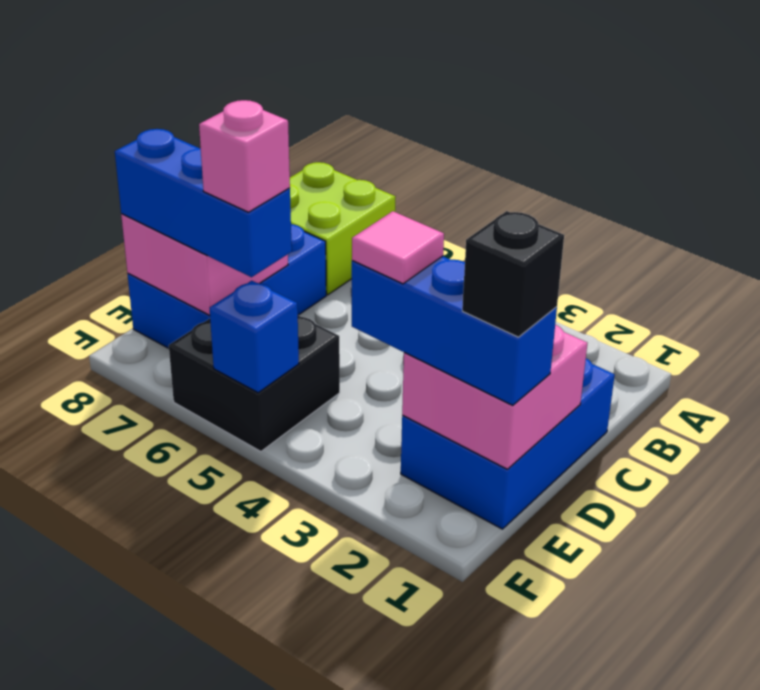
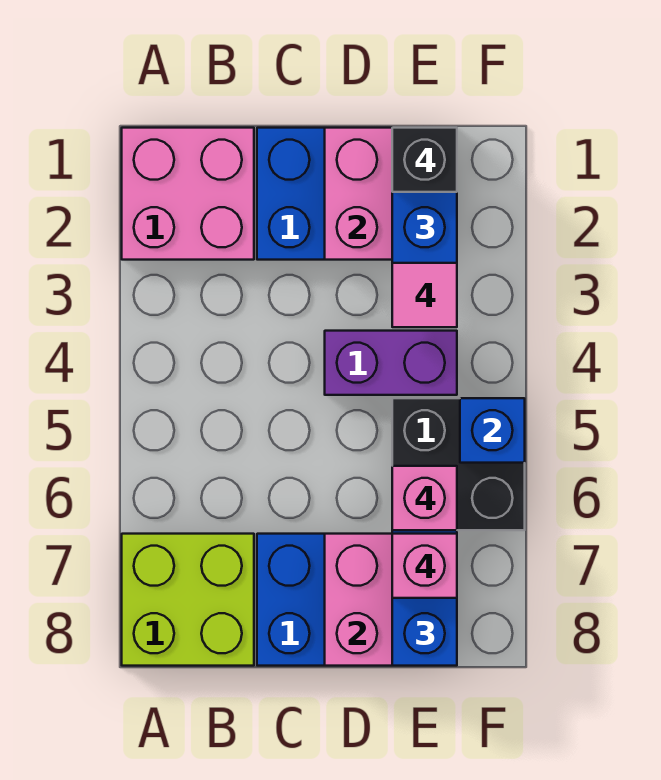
none -> pink brick A1:B2 level 1
none -> purple brick D4:E4 level 1
none -> pink brick E7 level 4

